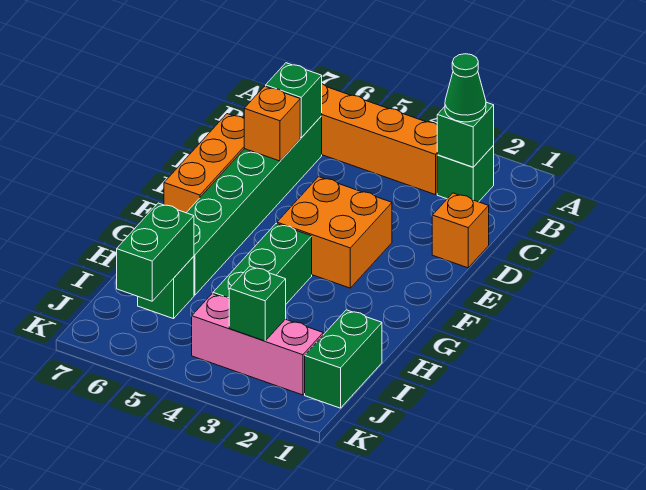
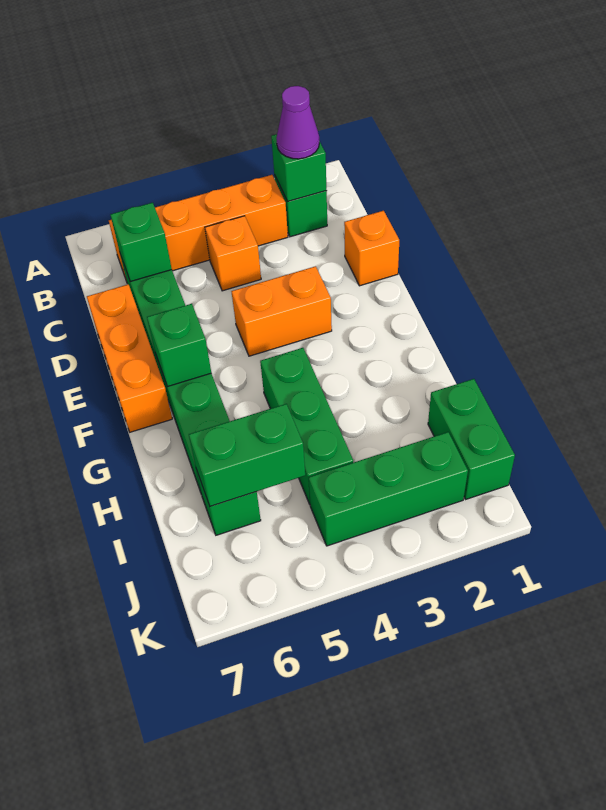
green cone B2 level 3 -> purple cone B2 level 3
orange brick D6 level 2 -> orange brick C4 level 1
orange brick E3:F4 level 1 -> orange brick E3:E4 level 1
green brick I6:J6 level 2 -> green brick I5:I6 level 2
pink brick J2:J4 level 1 -> green brick J2:J4 level 1
green brick J3 level 2 -> green brick F6 level 2

